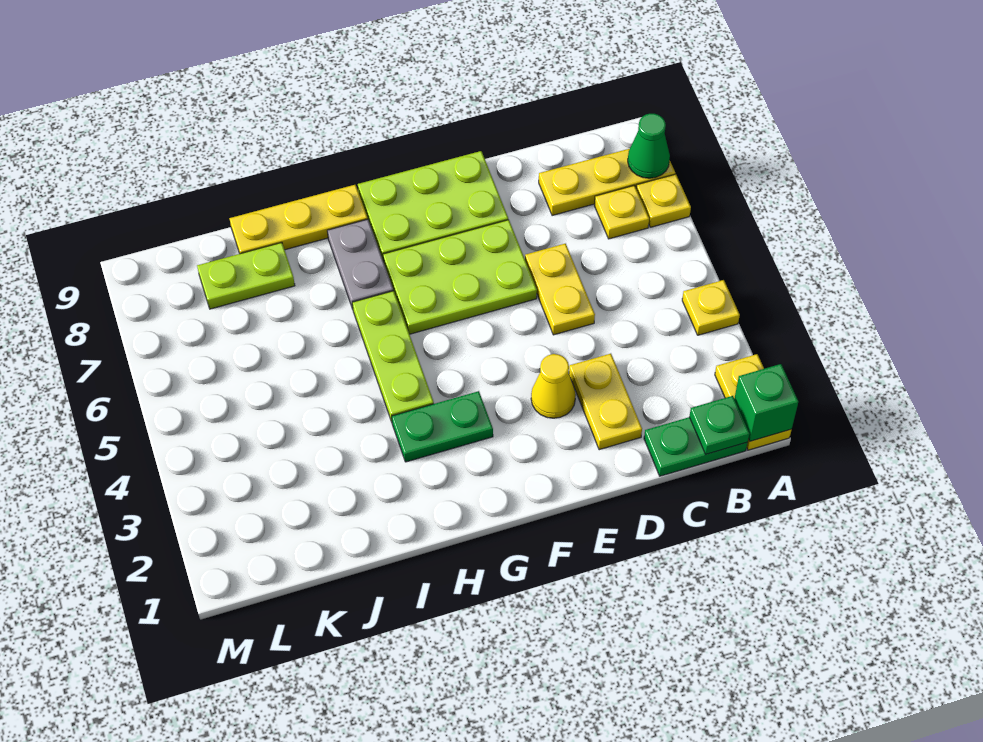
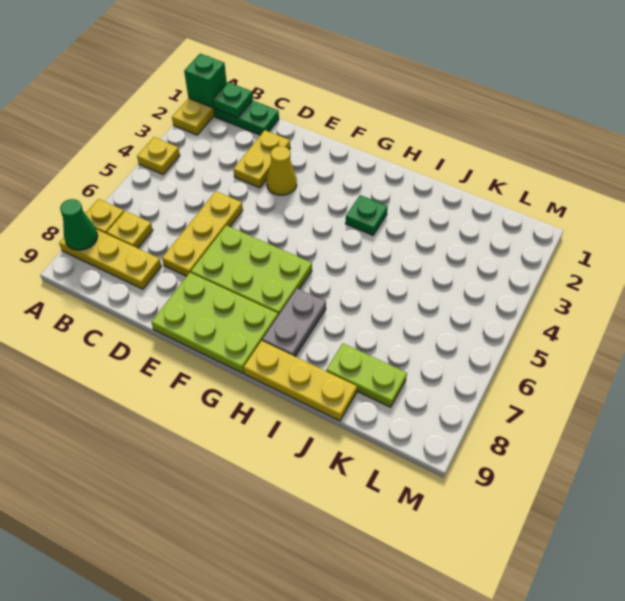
yellow plate D5:D6 level 1 -> yellow plate D5:D7 level 1
green plate G3:H3 level 1 -> green plate H3 level 1
lime plate H4:H6 level 1 -> none

